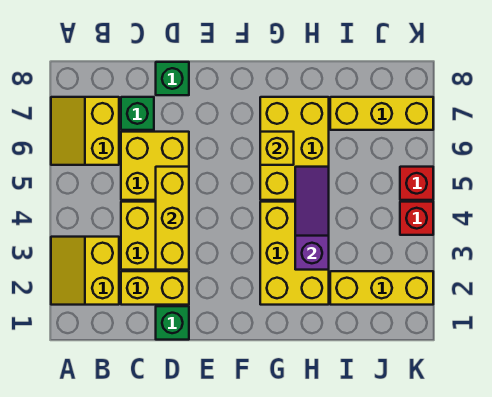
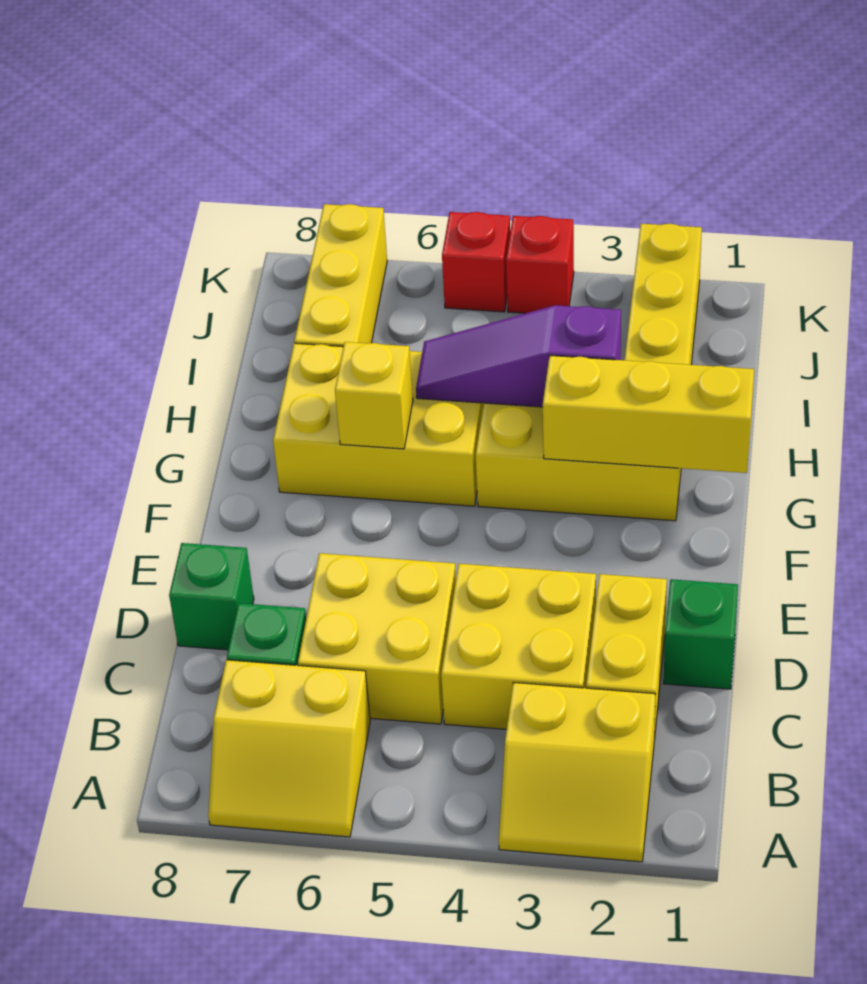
yellow brick D3:D5 level 2 -> yellow brick G1:G3 level 2

